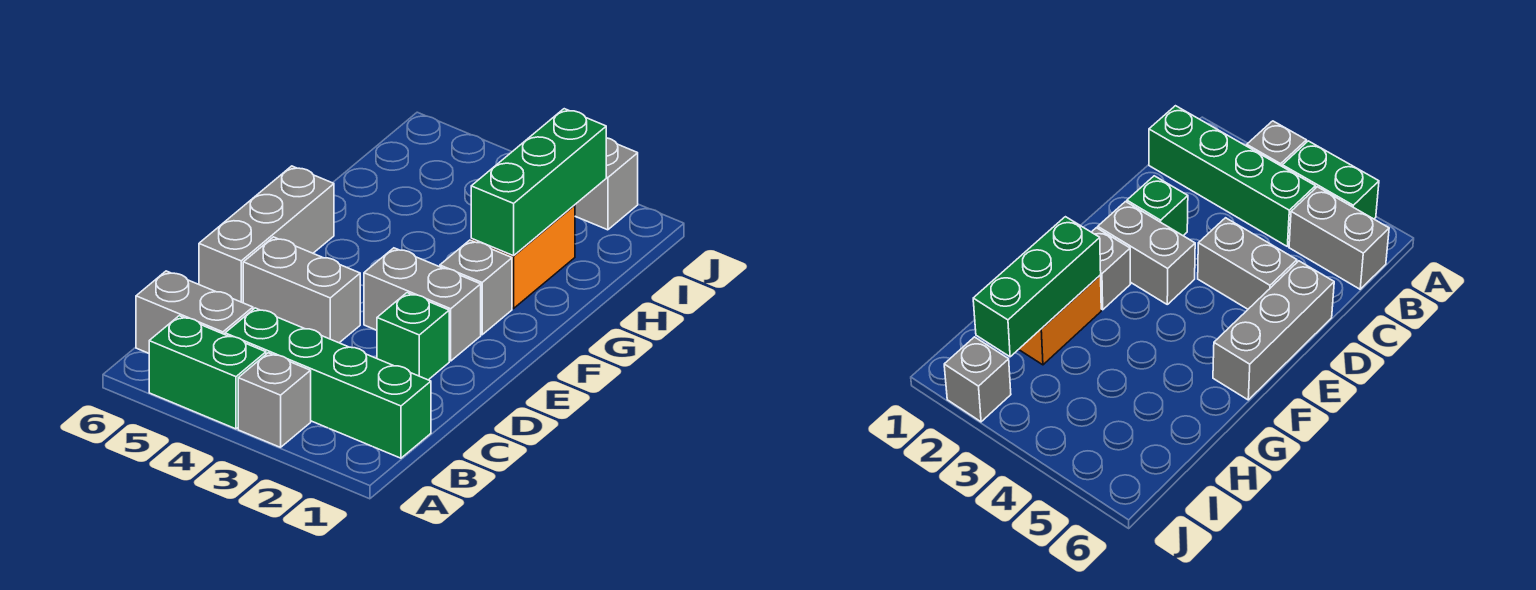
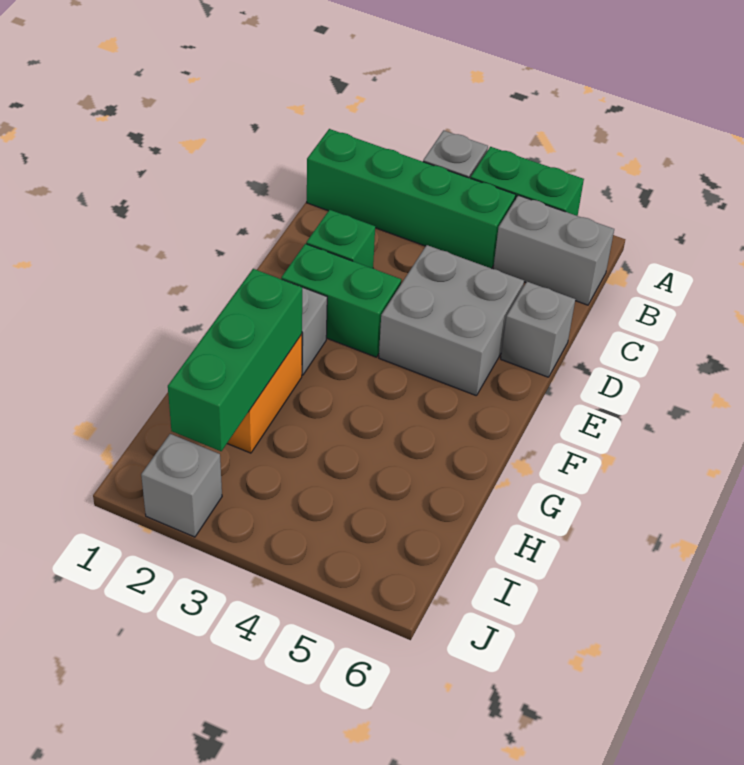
grey brick D4:D5 level 1 -> grey brick D4:E5 level 1
grey brick D6:F6 level 1 -> grey brick D6 level 1
grey brick E2:E3 level 1 -> green brick E2:E3 level 1

